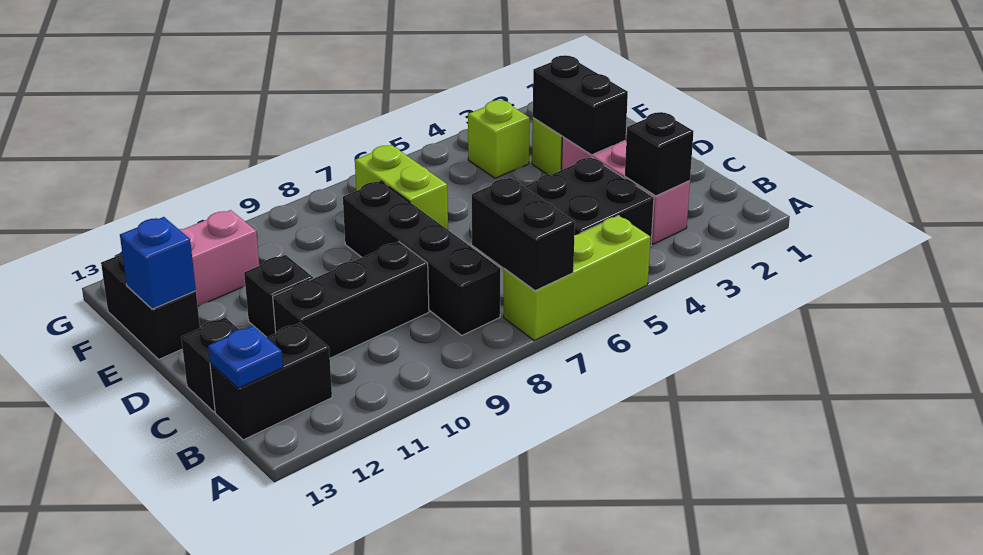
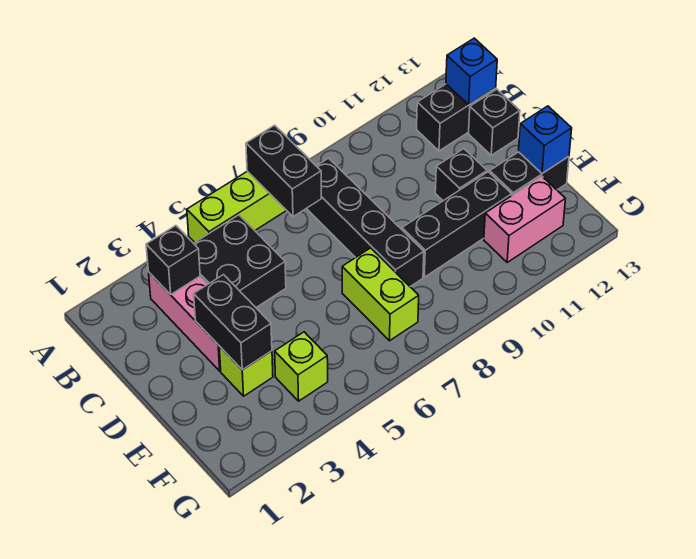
blue plate B13 level 2 -> blue brick B13 level 2
black brick C9:C11 level 1 -> black brick E9:E11 level 1
black brick E13:F13 level 1 -> black brick E12:E13 level 1

